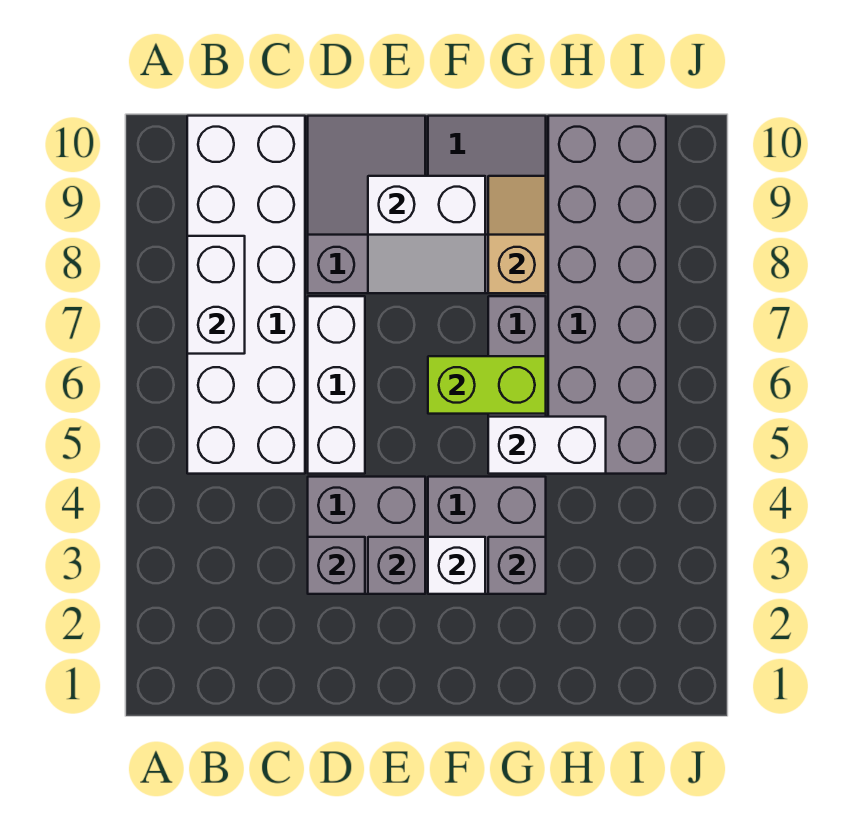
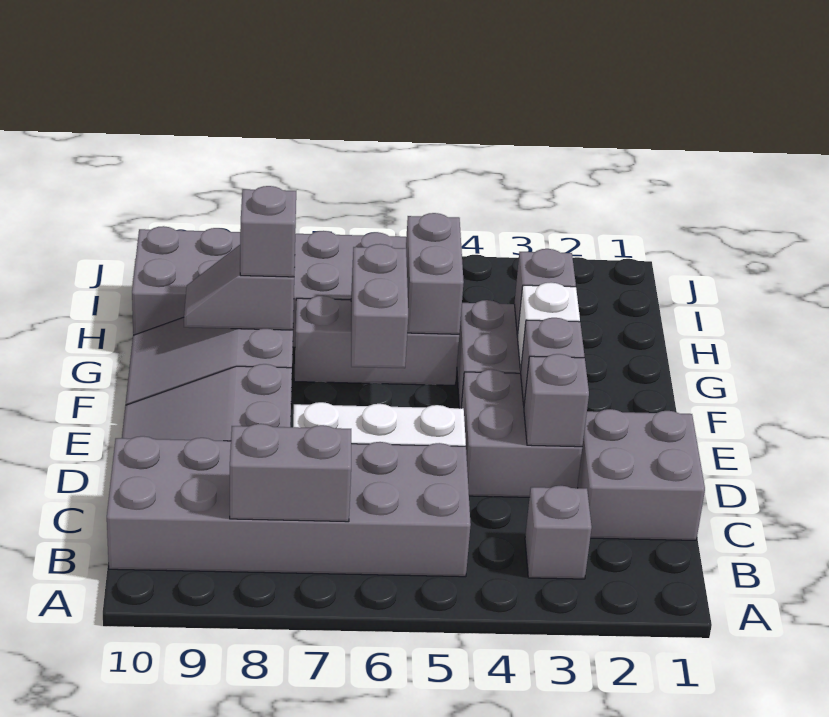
none -> grey brick B3 level 1
white brick B5:C10 level 1 -> grey brick B5:C10 level 1
white brick B7:B8 level 2 -> grey brick B7:B8 level 2
none -> grey brick C1:D2 level 1
white slope E8:F9 level 2 top 9 -> none
lime brick F6:G6 level 2 -> grey brick F6:G6 level 2
white brick G5:H5 level 2 -> grey brick G5:H5 level 2
tan slope G8:G9 level 2 top 8 -> grey slope G8:G9 level 2 top 8
none -> grey brick G8 level 3

